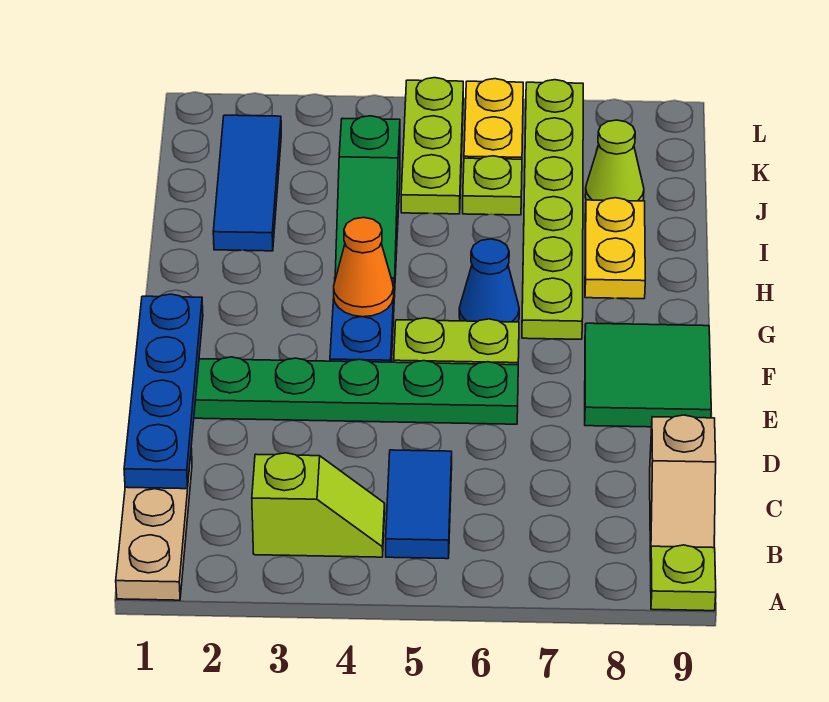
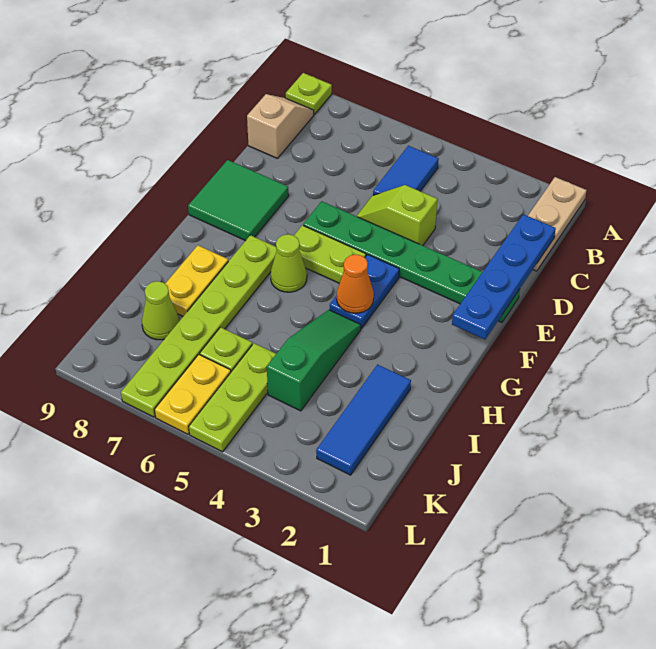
lime slope B3:B4 level 1 top 3 -> lime slope D4:D5 level 1 top 4
blue cone G6 level 1 -> lime cone G6 level 1

